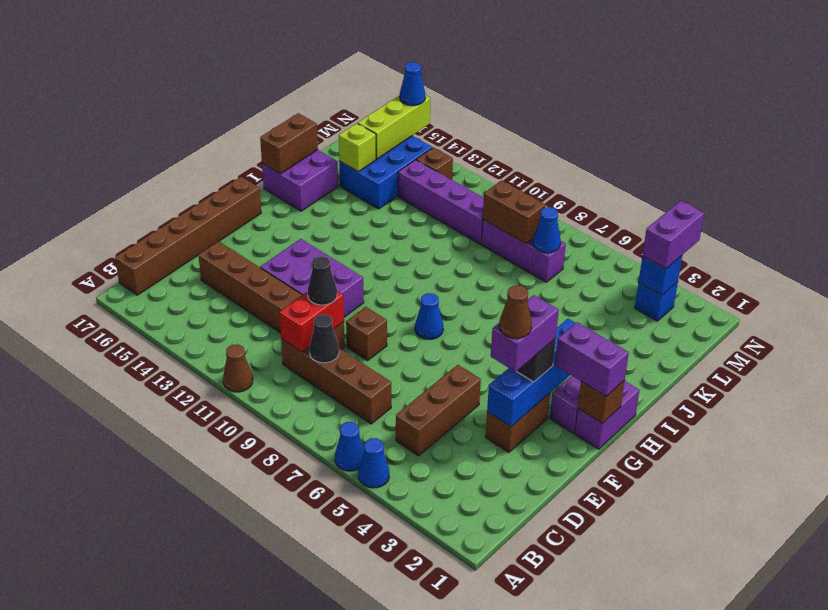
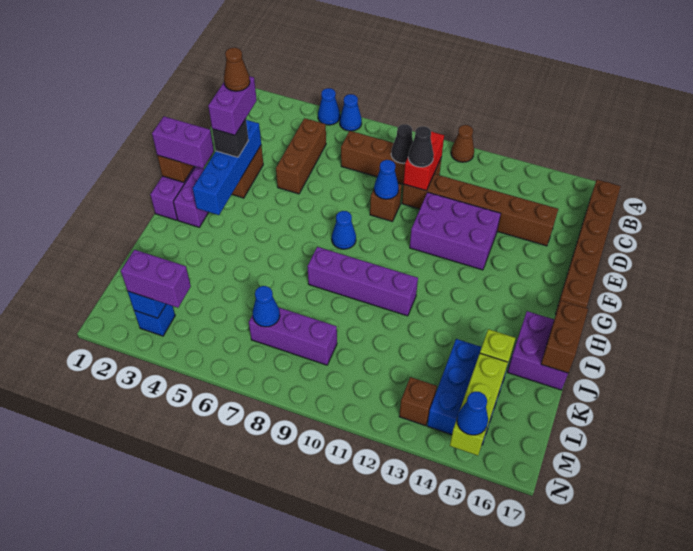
none -> blue cone E9 level 2
brown brick L8:L9 level 2 -> none
purple brick L10:L13 level 1 -> purple brick I8:I11 level 1
purple brick M3:N3 level 3 -> purple brick M3:M4 level 3

